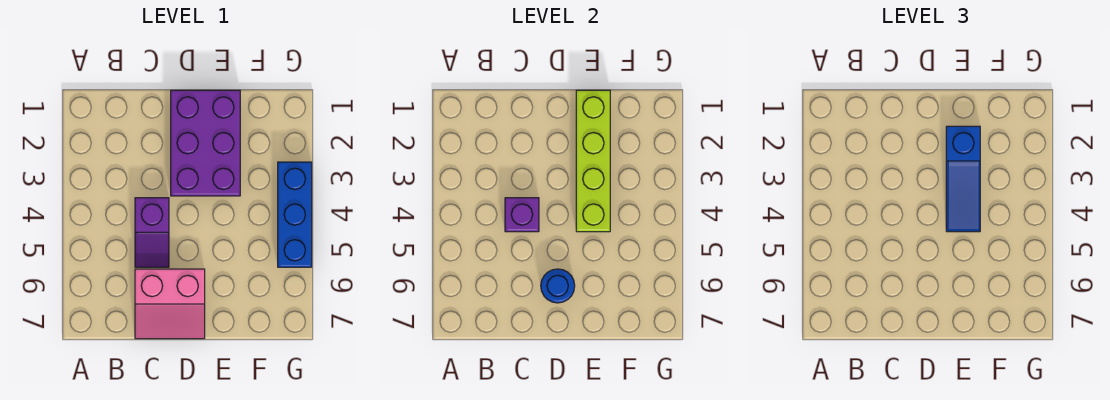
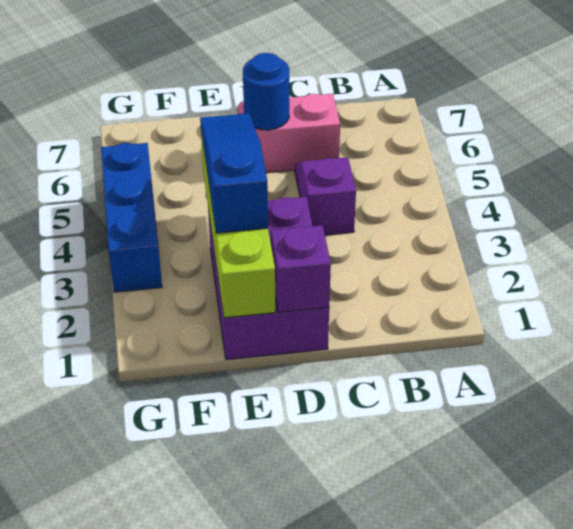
purple brick C4 level 2 -> purple brick D1 level 2

